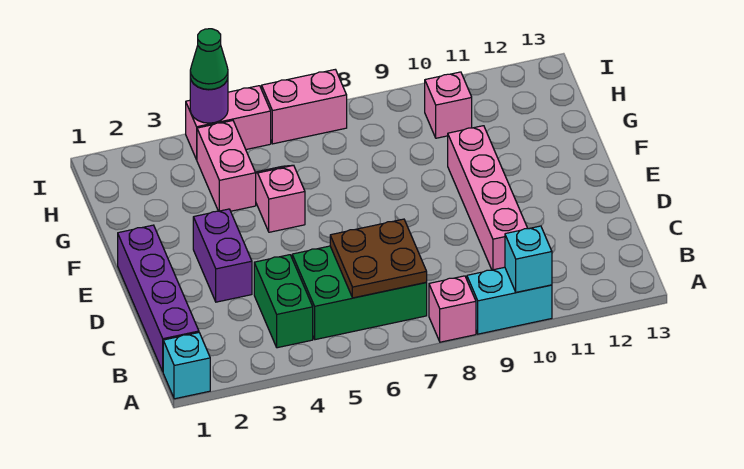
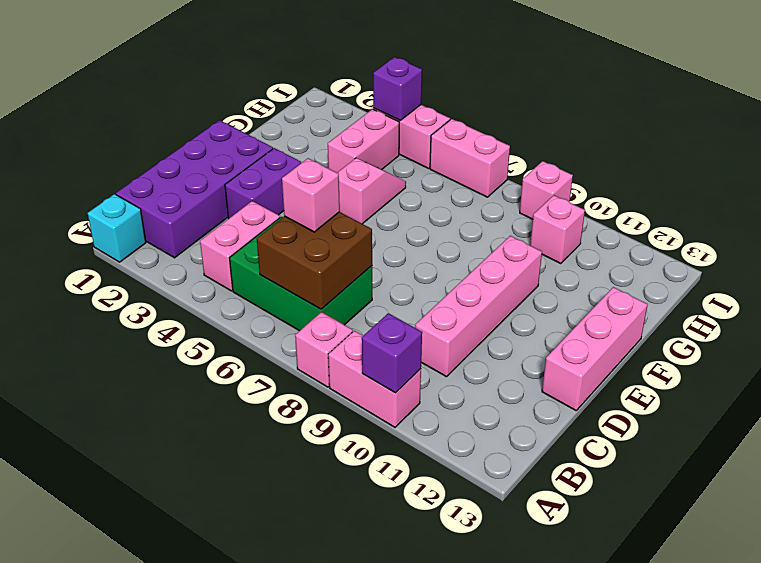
cyan brick A9:A10 level 1 -> pink brick A9:A10 level 1
cyan brick A10 level 2 -> purple brick A10 level 2
purple brick B1:E1 level 1 -> purple brick B1:E2 level 1
green brick B4:C4 level 1 -> pink brick B4:C4 level 1
brown plate B6:C7 level 2 -> brown brick B6:C7 level 2
none -> pink brick C6 level 3
none -> pink brick D13:F13 level 1
purple round brick I4 level 2 -> purple brick I4 level 2
green cone I4 level 3 -> none
none -> pink brick I9 level 1

